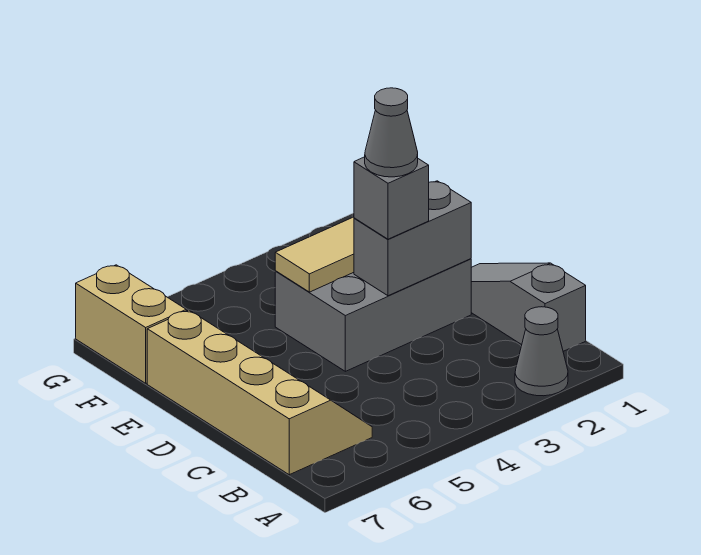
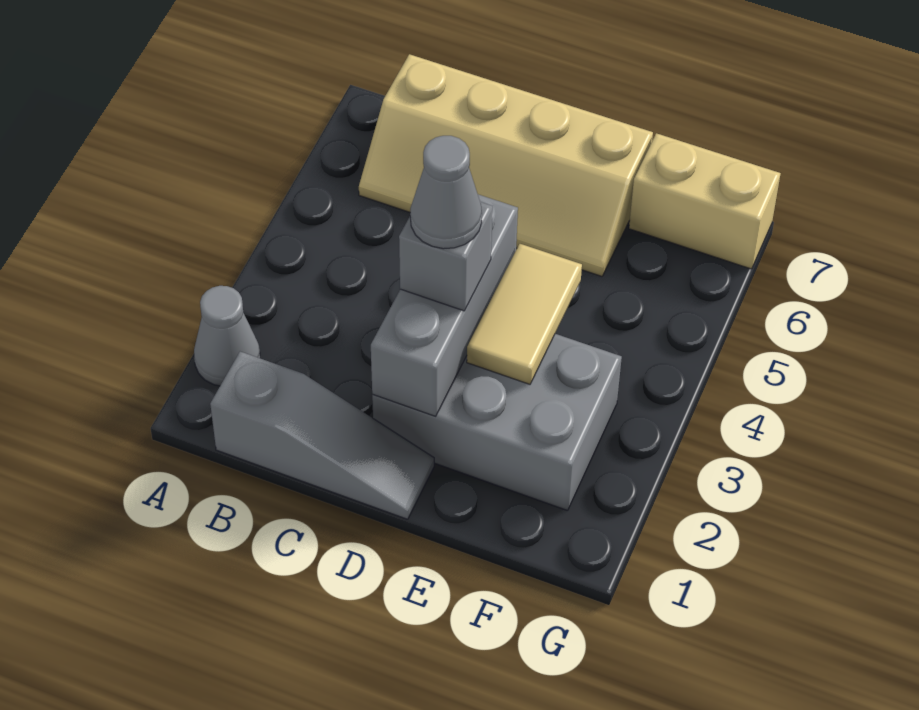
grey brick D2:E4 level 1 -> grey brick D2:F3 level 1
grey brick D2:D3 level 2 -> grey brick D2:D4 level 2

